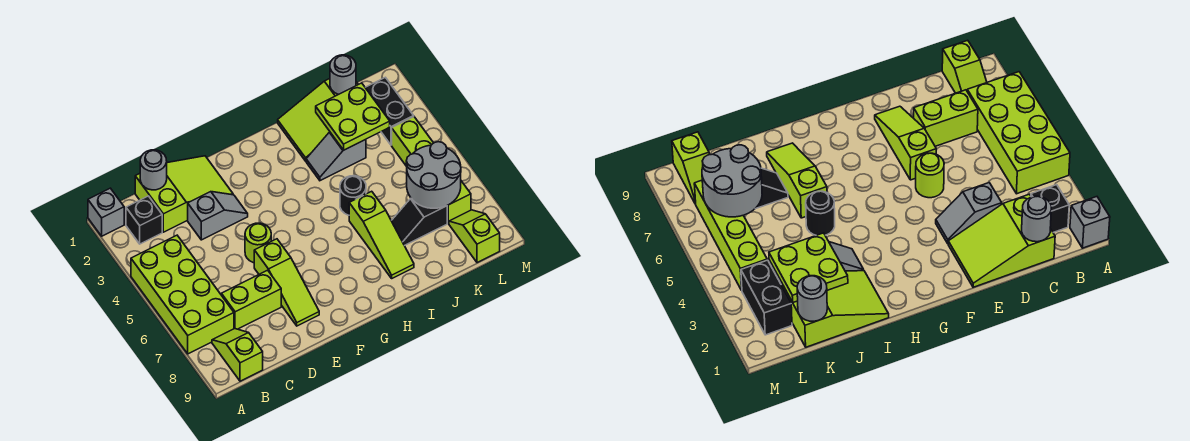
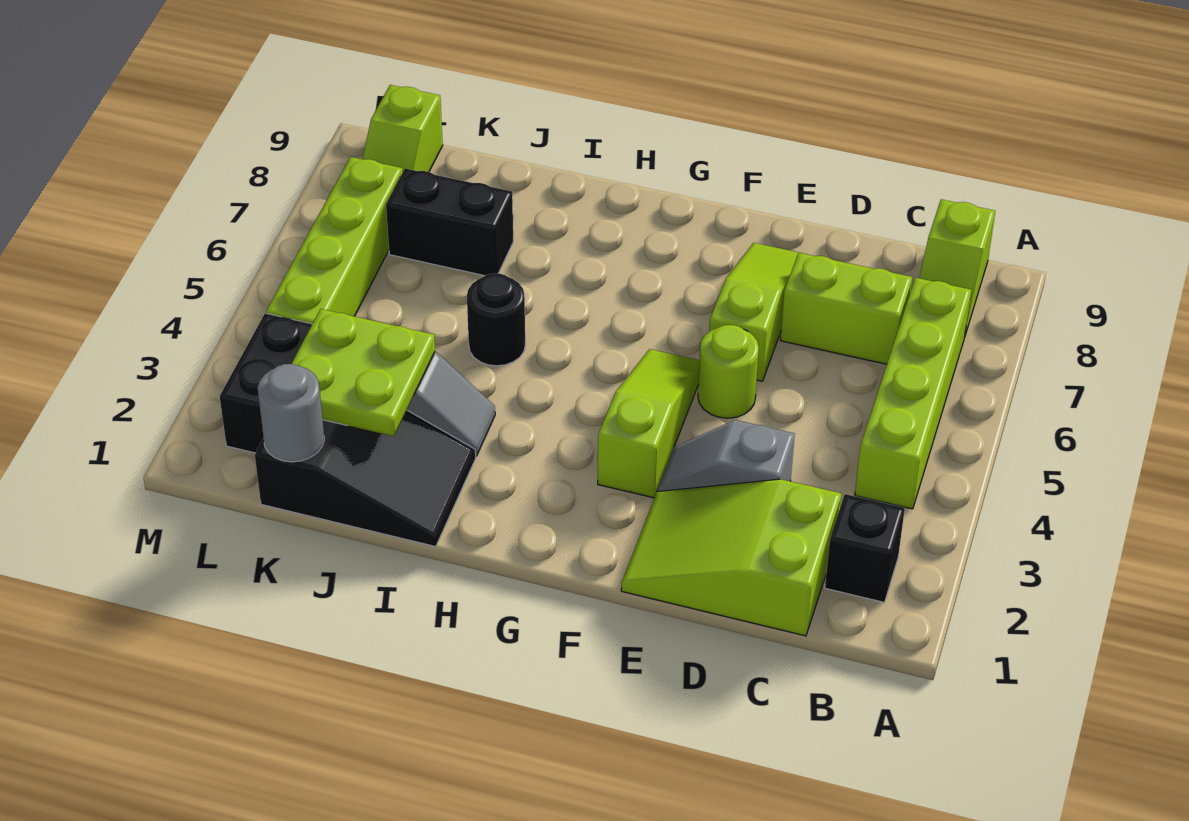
grey brick A1 level 1 -> none
lime brick A4:B7 level 1 -> lime brick B4:B7 level 1
grey round brick C1 level 2 -> none
lime slope I1:K2 level 1 top K -> black slope I1:K2 level 1 top K
lime slope I6:I8 level 1 top 6 -> lime slope F3:F5 level 1 top 3
black slope J7:K7 level 1 top K -> black brick J7:K7 level 1
grey round brick K6:L7 level 2 -> none

